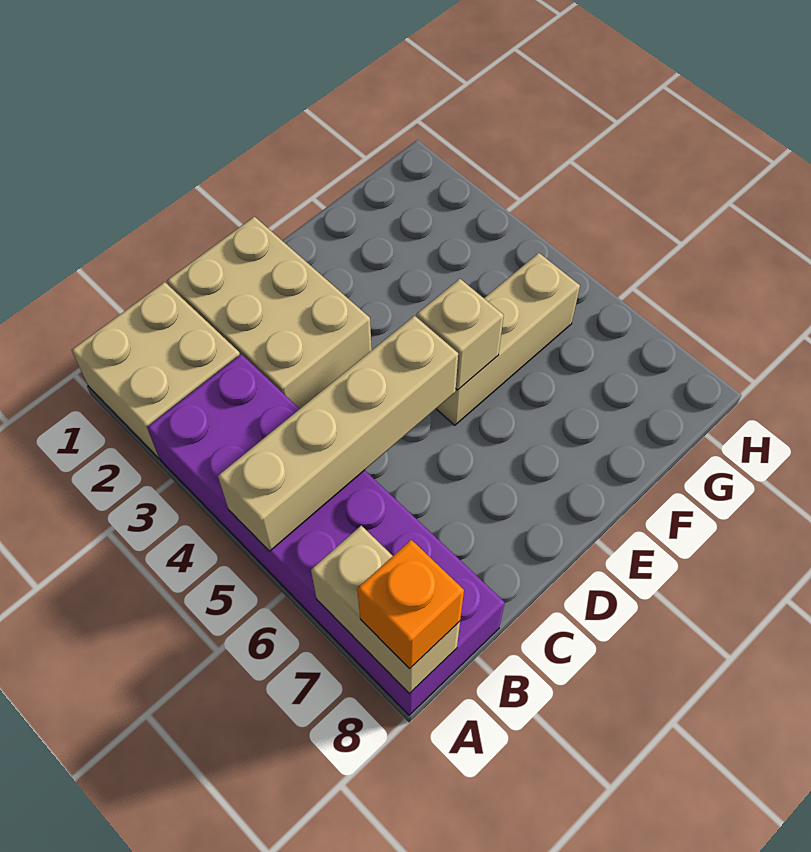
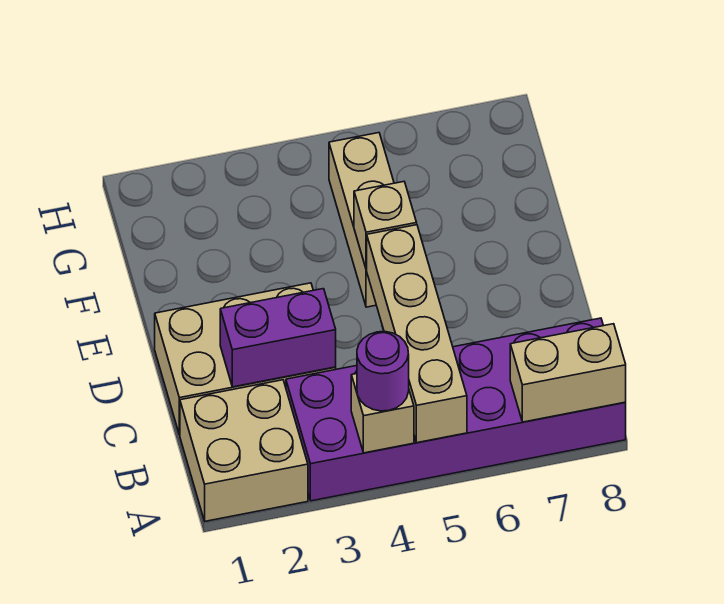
none -> tan brick A4 level 2
none -> purple round brick A4 level 3
orange brick A8 level 3 -> none
none -> purple brick C2:C3 level 2

